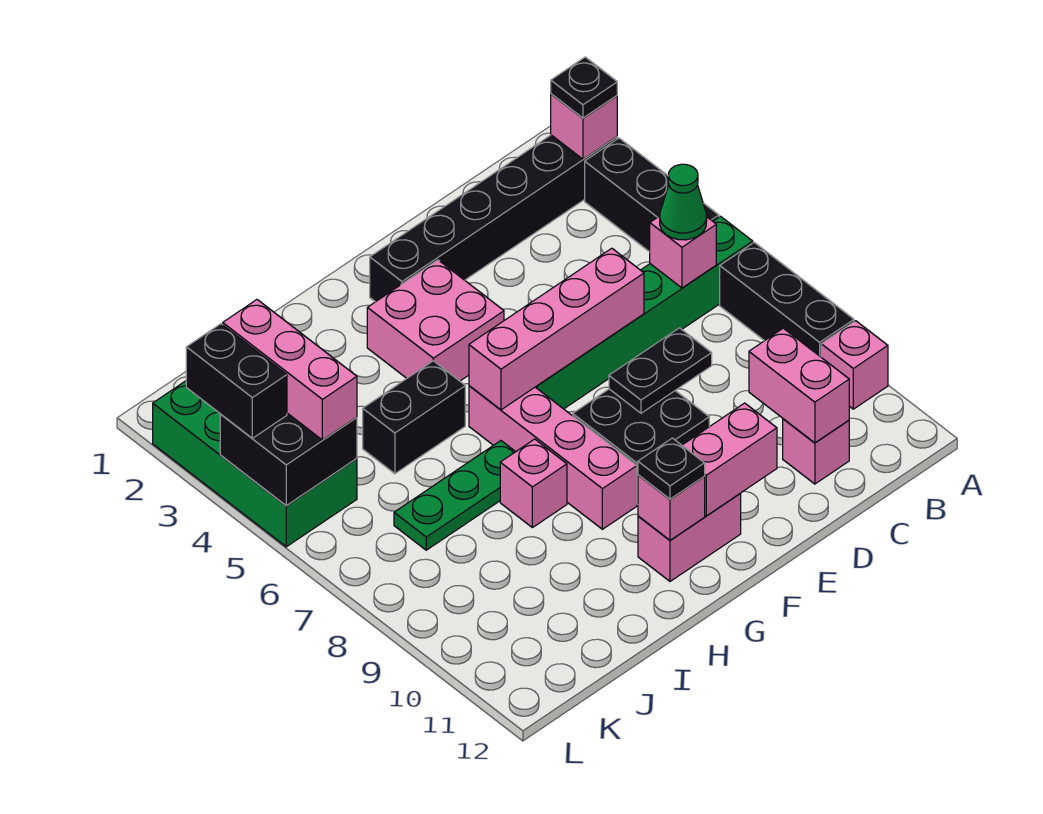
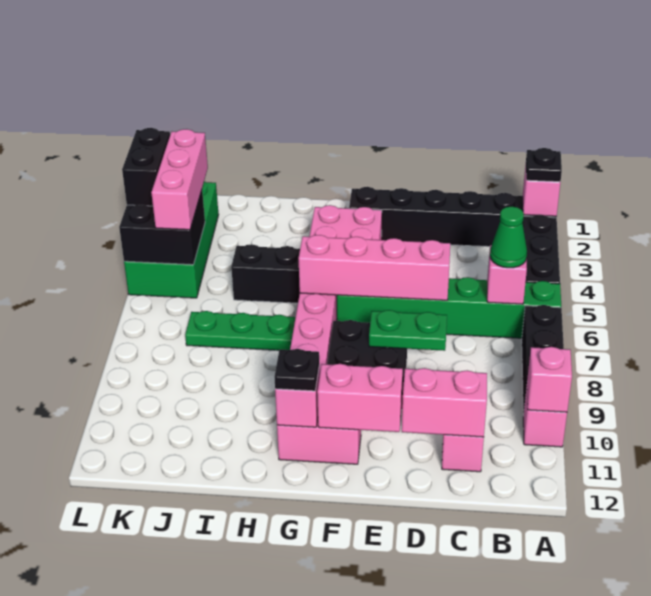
pink brick C10:C11 level 2 -> pink brick C11:D11 level 2
black plate D8:E8 level 2 -> green plate D8:E8 level 2
pink brick H8 level 1 -> pink brick A10 level 2

